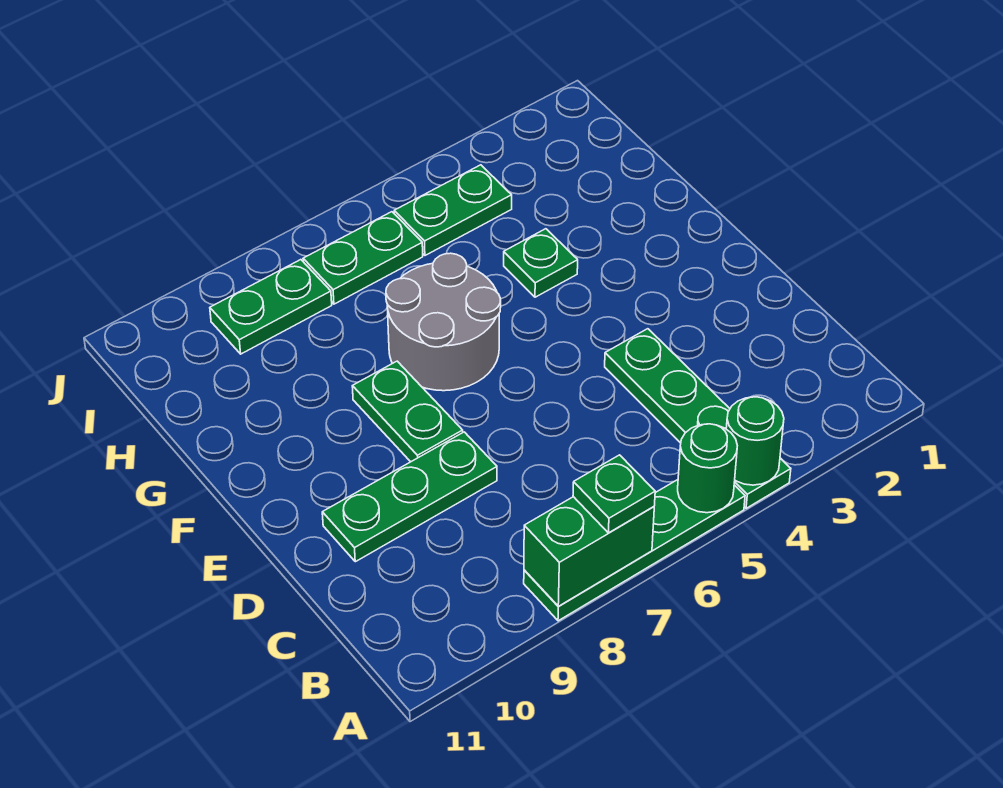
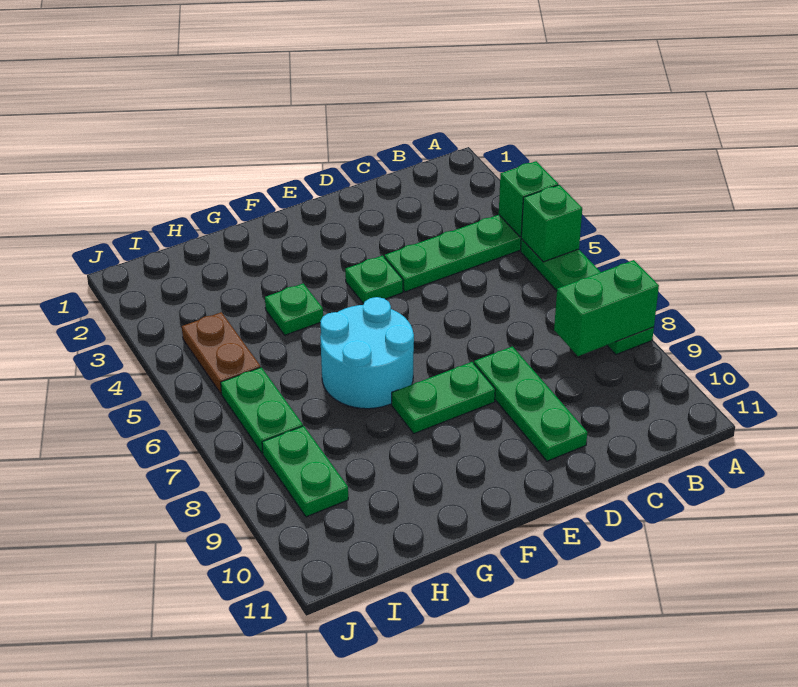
green round brick A4 level 2 -> green brick A4 level 2
green round brick A5 level 2 -> green brick A5 level 2
green brick A7:A8 level 2 -> green brick A8:B8 level 2
green plate A7 level 3 -> green plate E4 level 1
grey round brick F6:G7 level 1 -> cyan round brick F6:G7 level 1
green plate I4:I5 level 1 -> brown plate I4:I5 level 1

